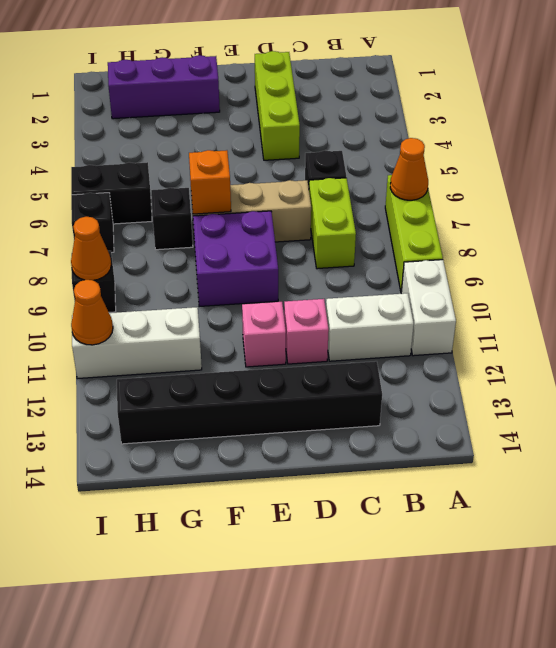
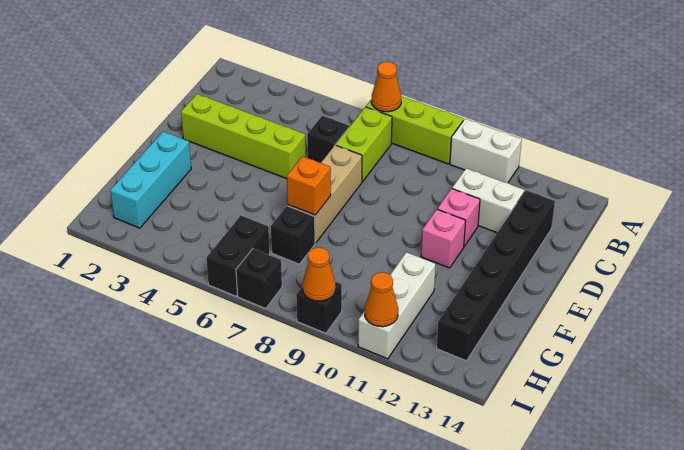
white brick B11:C11 level 1 -> white brick C11:C12 level 1
lime brick C7:C8 level 1 -> lime brick B7:C7 level 1
lime brick D2:D4 level 1 -> lime brick D2:D5 level 1
purple brick E8:F9 level 1 -> none
purple brick F2:H2 level 1 -> cyan brick F2:H2 level 1

